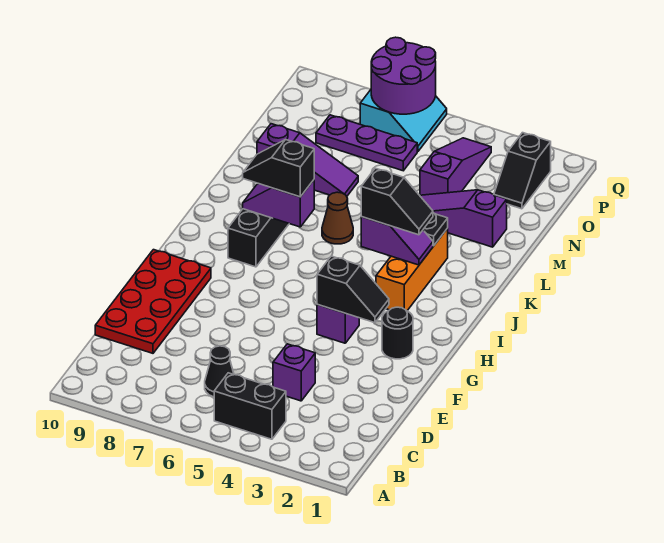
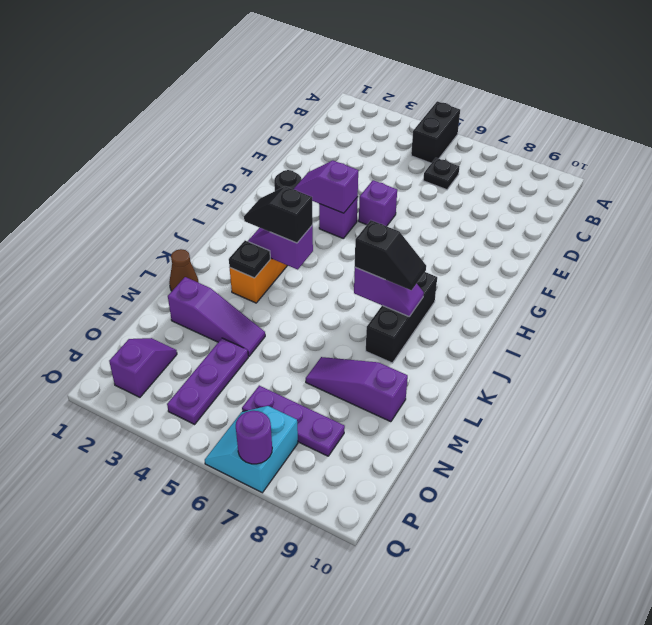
black brick B4:B5 level 1 -> black brick A5:B5 level 1
black cone C6 level 1 -> black plate C6 level 1
purple brick D4 level 1 -> purple brick F5 level 1
red plate D9:G10 level 1 -> none
black slope G3:G4 level 2 top 4 -> purple slope G3:G4 level 2 top 4
brown cone K6 level 1 -> brown cone L1 level 1
purple slope N4:P4 level 1 top N -> purple plate N4:P4 level 1
black slope O2:P2 level 1 top P -> purple slope O2:P2 level 1 top P
purple round brick P6:Q7 level 2 -> purple round brick Q7 level 2

